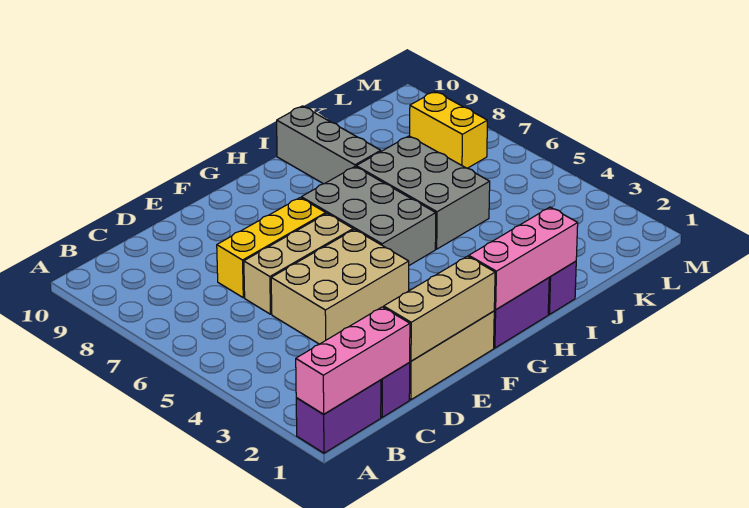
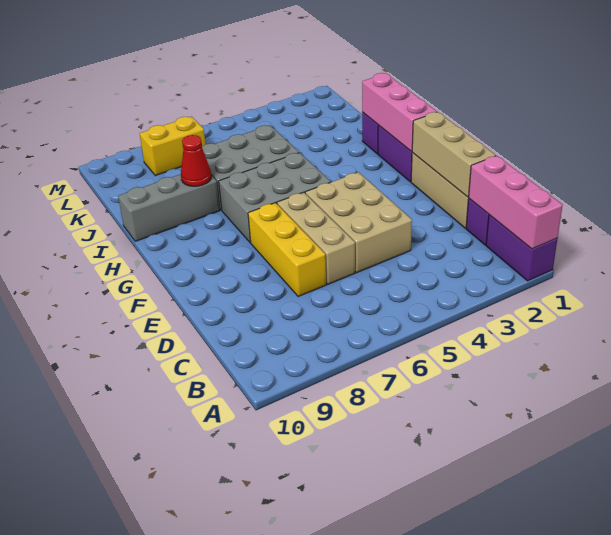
none -> red cone I8 level 2

